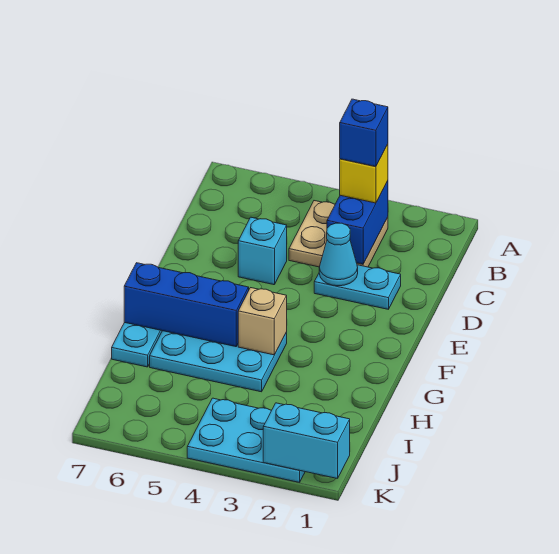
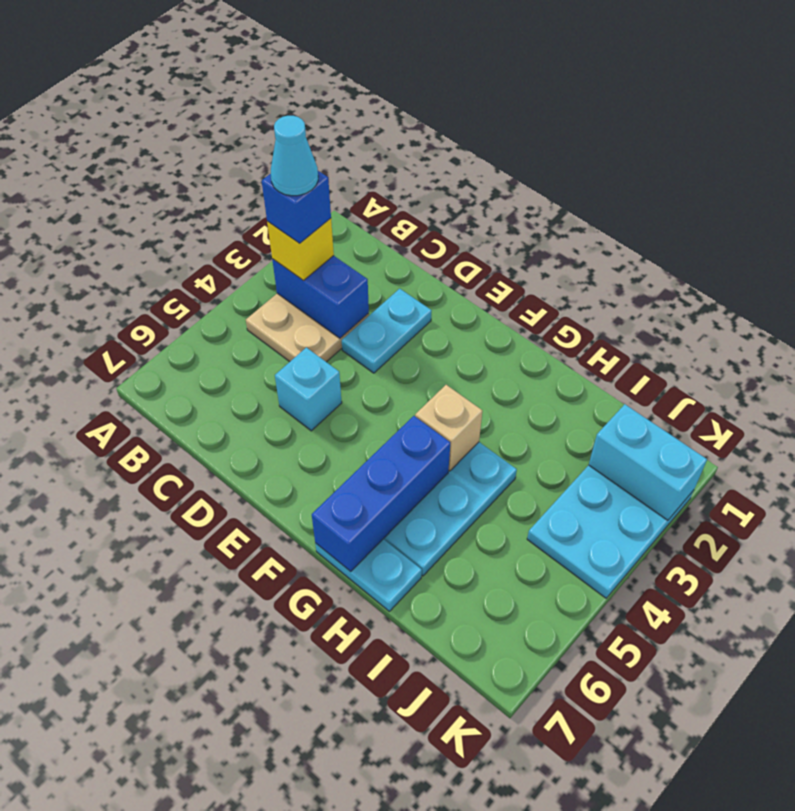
cyan cone D3 level 2 -> cyan cone B3 level 5
cyan brick K1:K2 level 2 -> cyan brick J2:K2 level 2

